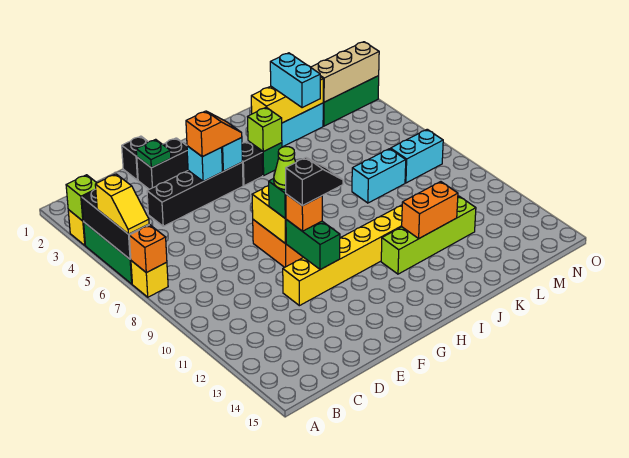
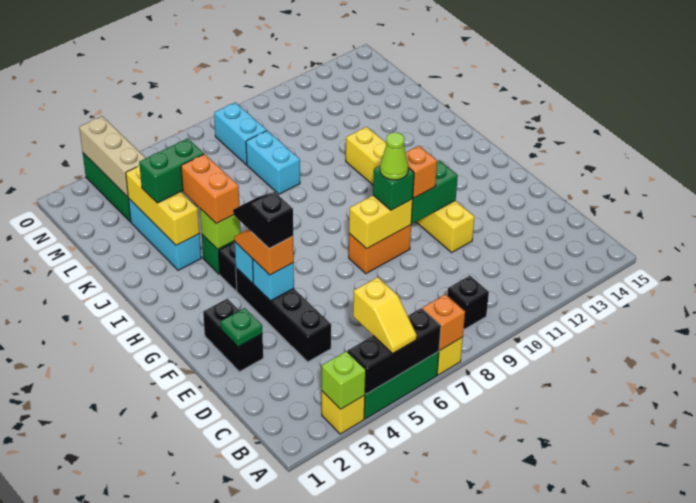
yellow slope A5:A6 level 3 top 5 -> yellow slope A5:B5 level 3 top B
black brick E1 level 1 -> black brick B9 level 1
black slope F10:G10 level 4 top F -> black slope F4:G4 level 4 top F
lime brick I12:L12 level 1 -> none
orange brick J12:K12 level 2 -> orange brick I4:J4 level 3
cyan brick K3:K4 level 3 -> green brick K3:K4 level 3

